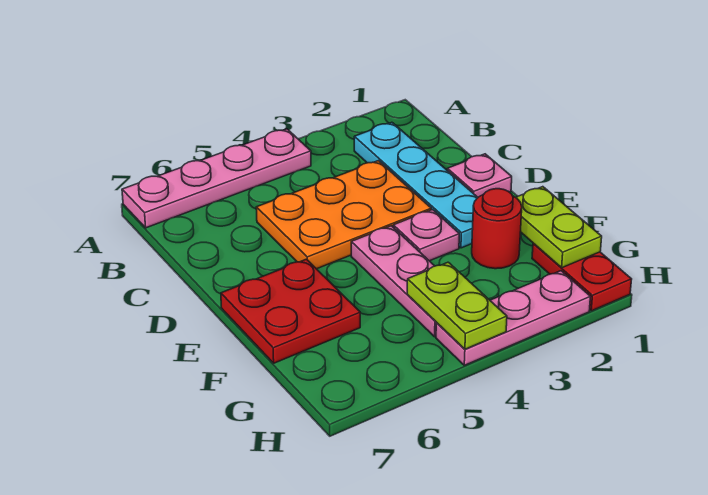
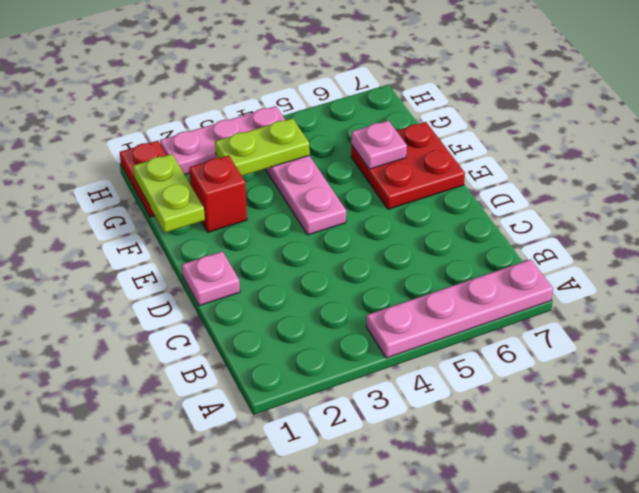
cyan plate B2:E2 level 1 -> none
orange plate C3:D5 level 1 -> none
pink plate E3 level 1 -> pink plate F6 level 2
red round brick F2 level 1 -> red brick F2 level 1
lime plate G4:H4 level 2 -> lime plate G3:G4 level 2

